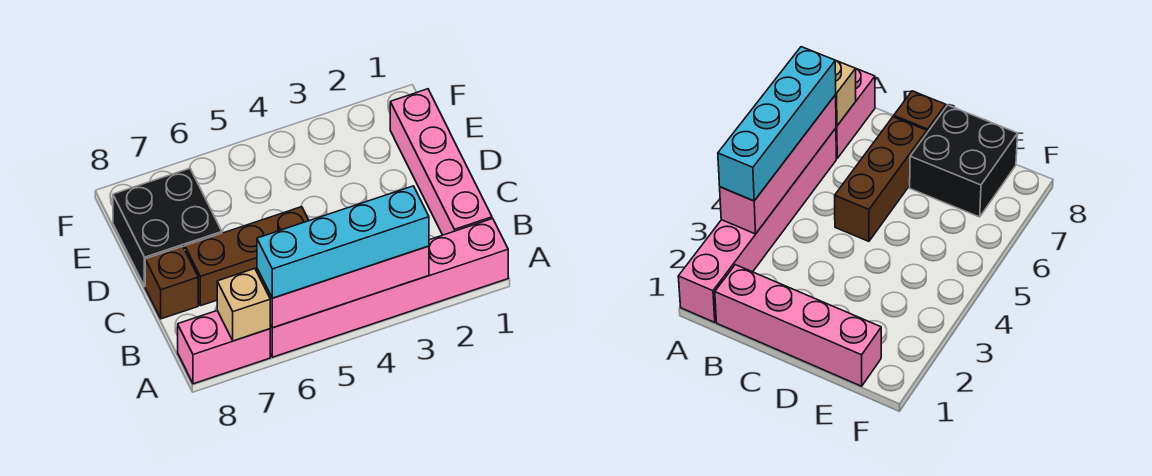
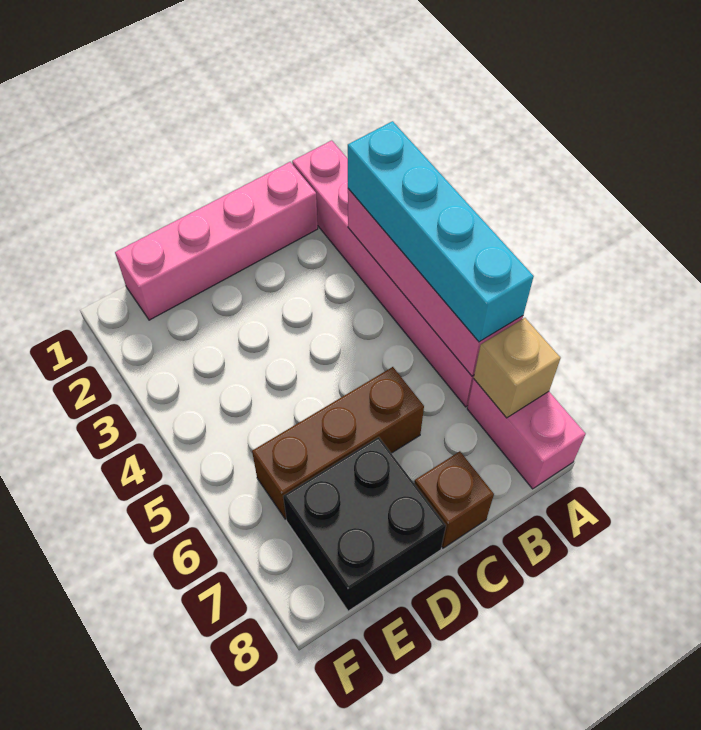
brown brick C5:C7 level 1 -> brown brick C6:E6 level 1

